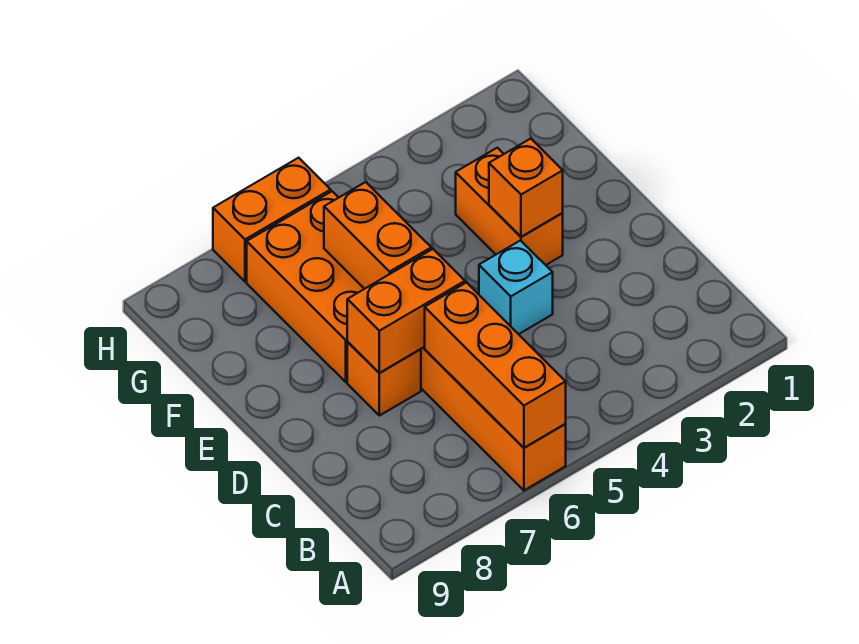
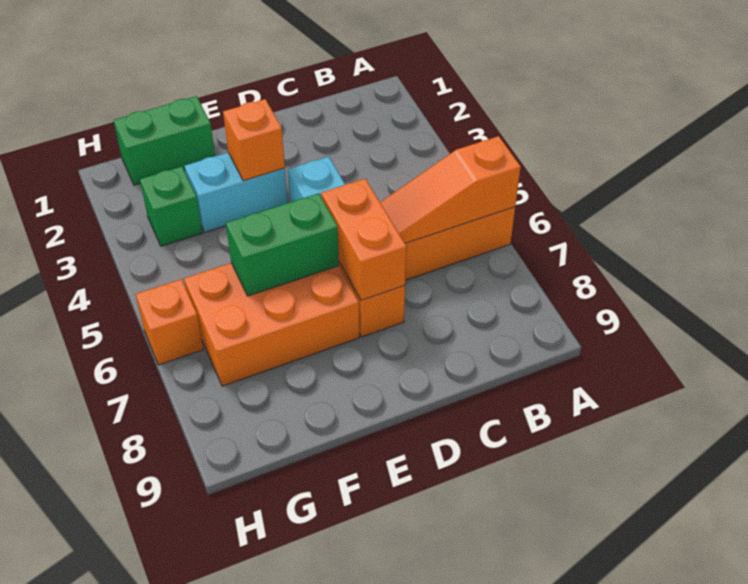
orange brick A6:C6 level 2 -> orange slope A6:C6 level 2 top A
orange brick E3:F3 level 1 -> cyan brick E3:F3 level 1
orange brick E6:F6 level 2 -> green brick E6:F6 level 2
none -> green brick F1:G1 level 1
none -> green brick G3 level 1
orange brick H6:H7 level 1 -> orange brick H6 level 1

